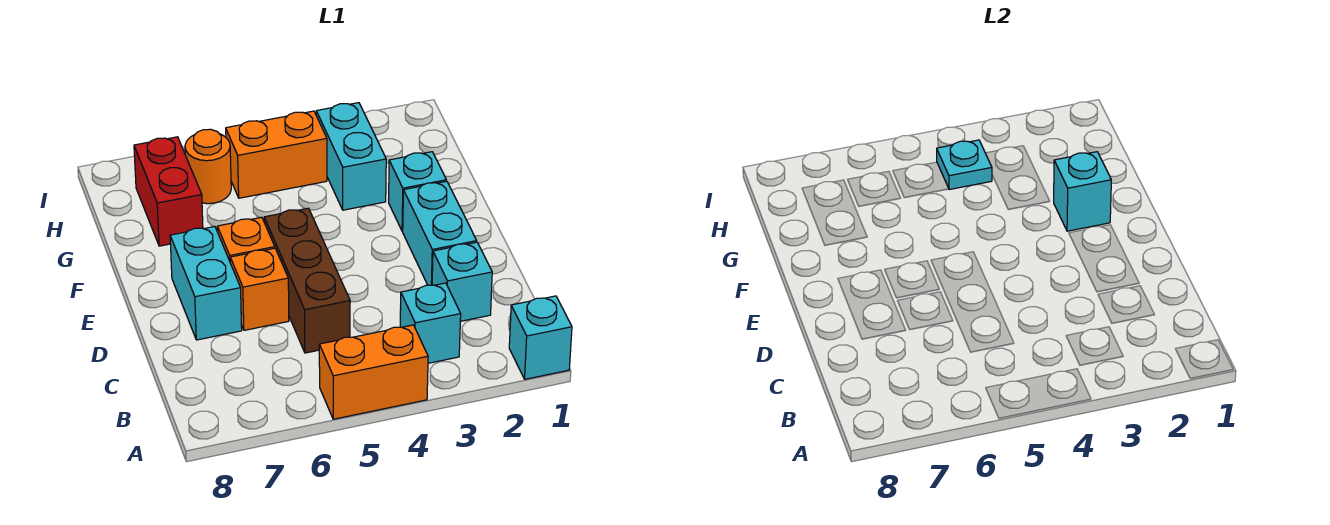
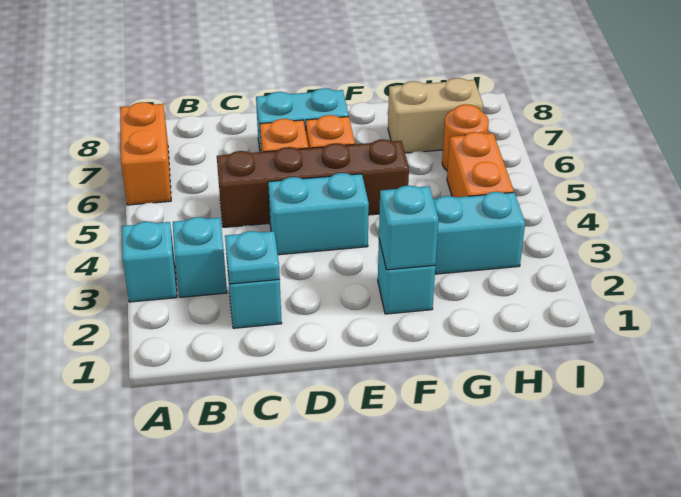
cyan brick A1 level 1 -> cyan brick A3 level 1
orange brick A4:A5 level 1 -> orange brick A6:A7 level 1
brown brick C5:E5 level 1 -> brown brick C5:F5 level 1
cyan brick D2:E2 level 1 -> cyan brick D4:E4 level 1
red brick G7:H7 level 1 -> tan brick G7:H7 level 1
cyan plate H4 level 2 -> cyan plate C2 level 2

